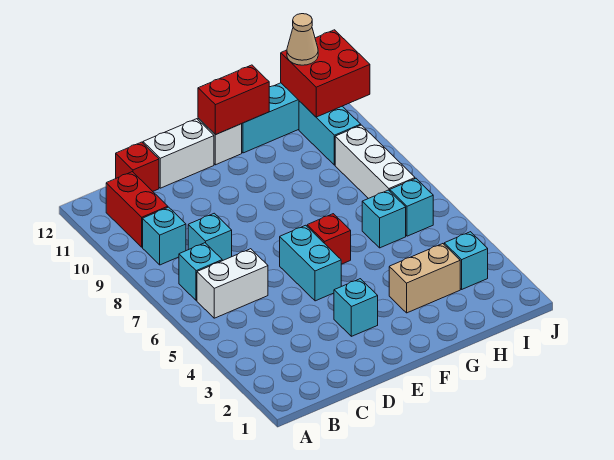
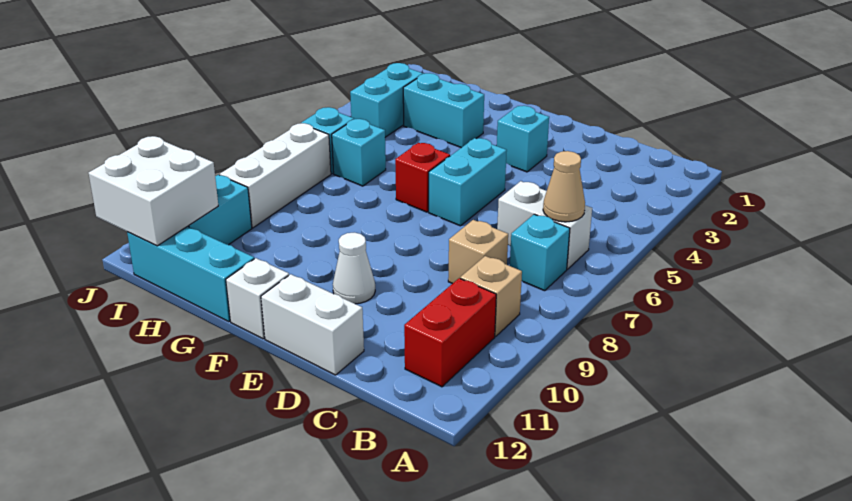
cyan brick B9 level 1 -> tan brick B9 level 1
cyan brick C8 level 1 -> tan brick C8 level 1
red brick C12 level 1 -> none
none -> white cone E10 level 1
red brick F12:G12 level 2 -> none
tan brick G3:H3 level 1 -> cyan brick G3:H3 level 1
cyan brick I3 level 1 -> cyan brick I3:I4 level 1
red brick I11:J12 level 2 -> white brick I11:J12 level 2
tan cone I12 level 3 -> tan cone B6 level 2

